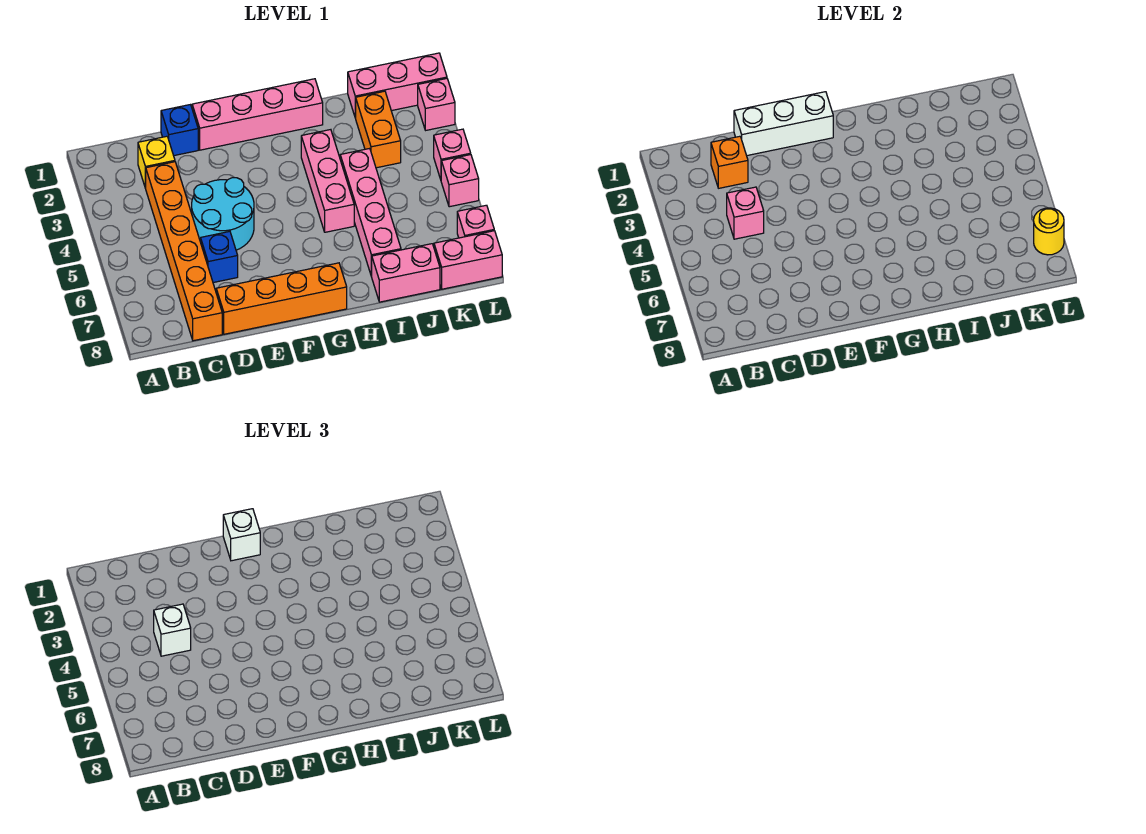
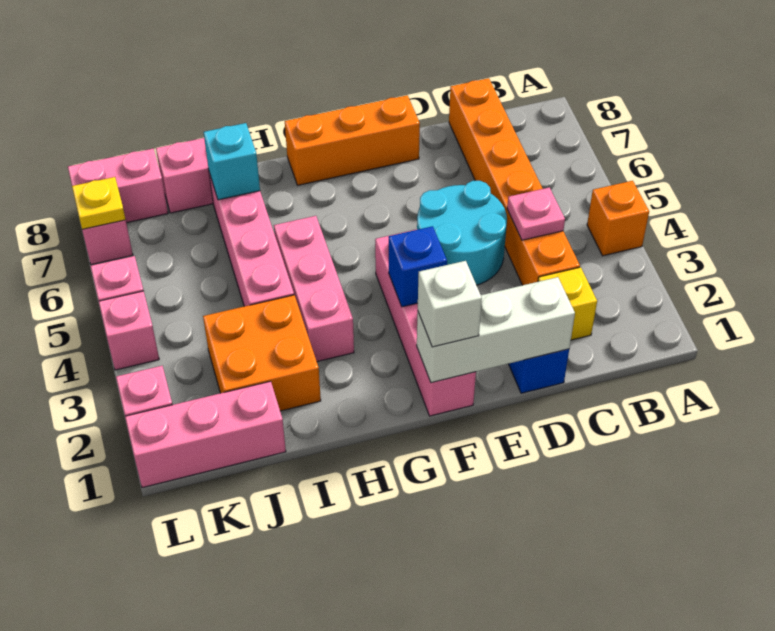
orange brick C2 level 2 -> orange brick A4 level 1
pink brick C4 level 2 -> pink plate C4 level 2
white brick C4 level 3 -> none
blue brick D6 level 1 -> blue brick F3 level 2
orange brick D8:G8 level 1 -> orange brick E8:G8 level 1
pink brick E1:H1 level 1 -> pink brick F1:F4 level 1
none -> cyan brick I7 level 2
orange brick J2:J3 level 1 -> orange brick I2:J3 level 1
yellow round brick L7 level 2 -> yellow plate L7 level 2

